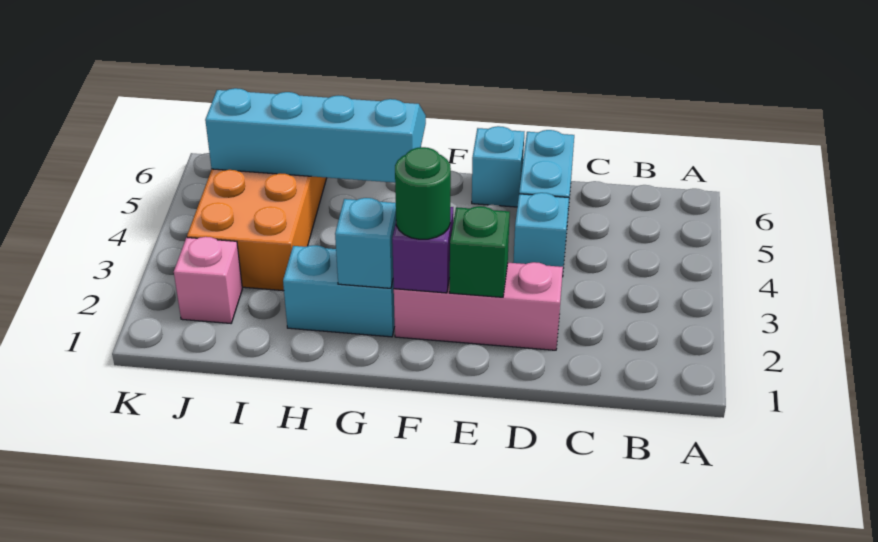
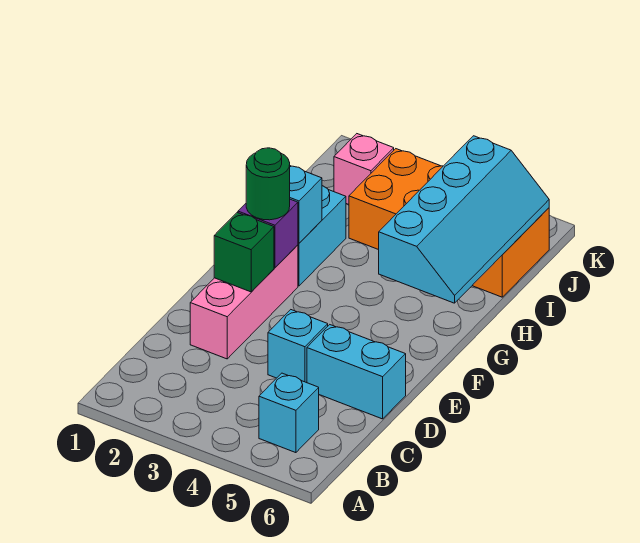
cyan brick E6 level 1 -> cyan brick B5 level 1

